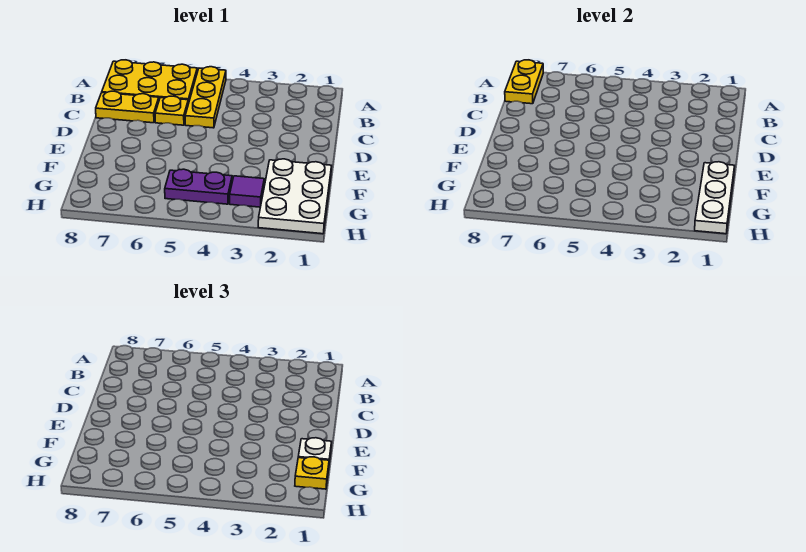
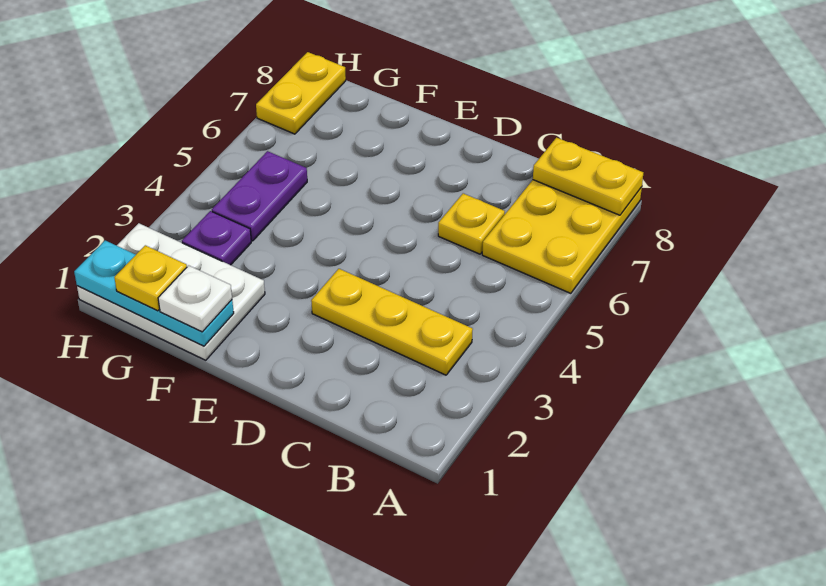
yellow plate A5:C5 level 1 -> yellow plate B3:D3 level 1
yellow plate C7:C8 level 1 -> yellow plate H7:H8 level 1
white plate F1:H1 level 2 -> cyan plate F1:H1 level 2
purple tile G3 level 1 -> purple plate G3 level 1

